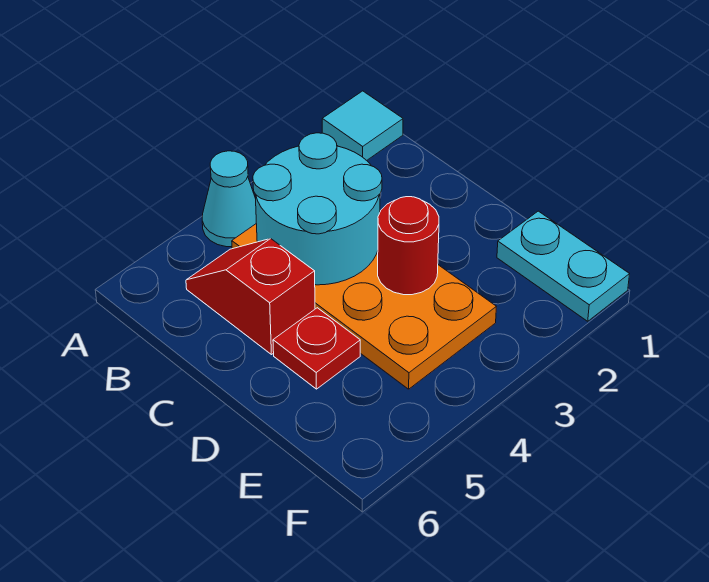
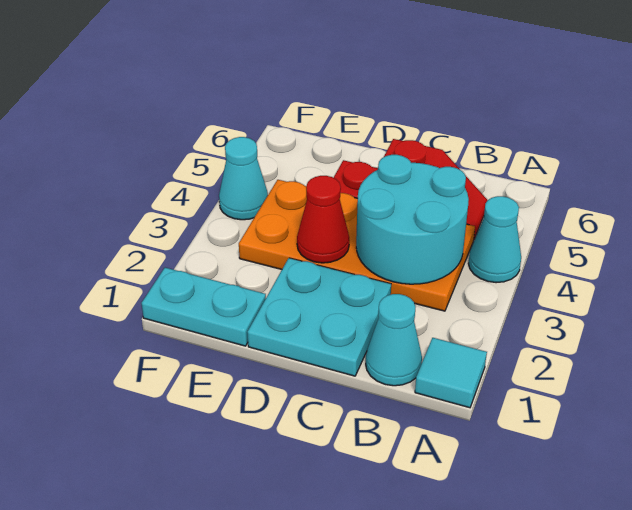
none -> cyan cone B1 level 1
none -> cyan plate C1:D2 level 1
red round brick D3 level 2 -> red cone D3 level 2
none -> cyan cone F4 level 1

